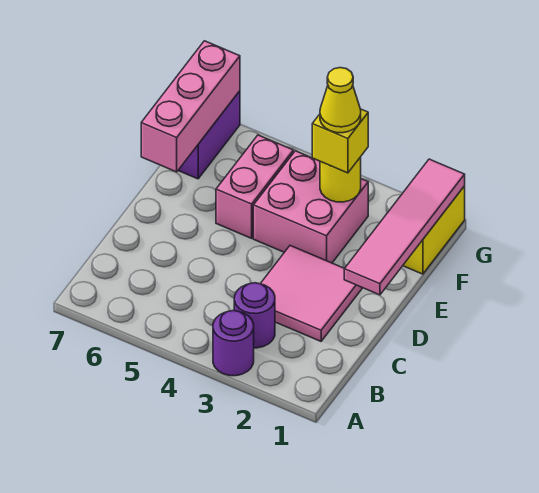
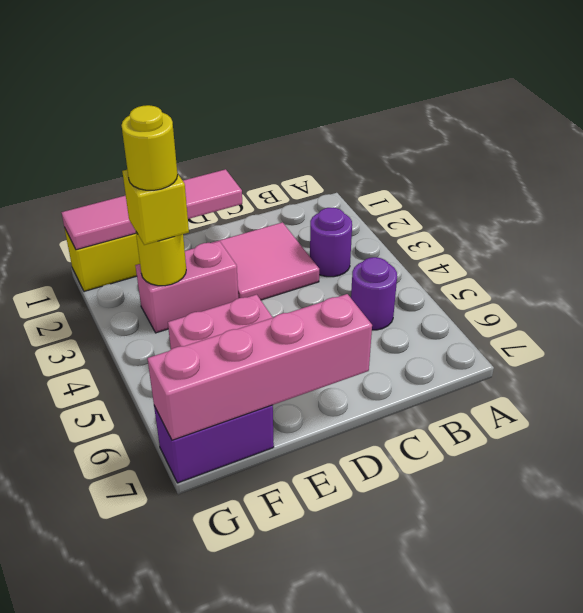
purple round brick A3 level 1 -> purple round brick B5 level 1
pink brick E3:F4 level 1 -> pink brick E3:F3 level 1
pink brick E7:G7 level 2 -> pink brick D7:G7 level 2
yellow cone F3 level 4 -> yellow round brick F3 level 4

